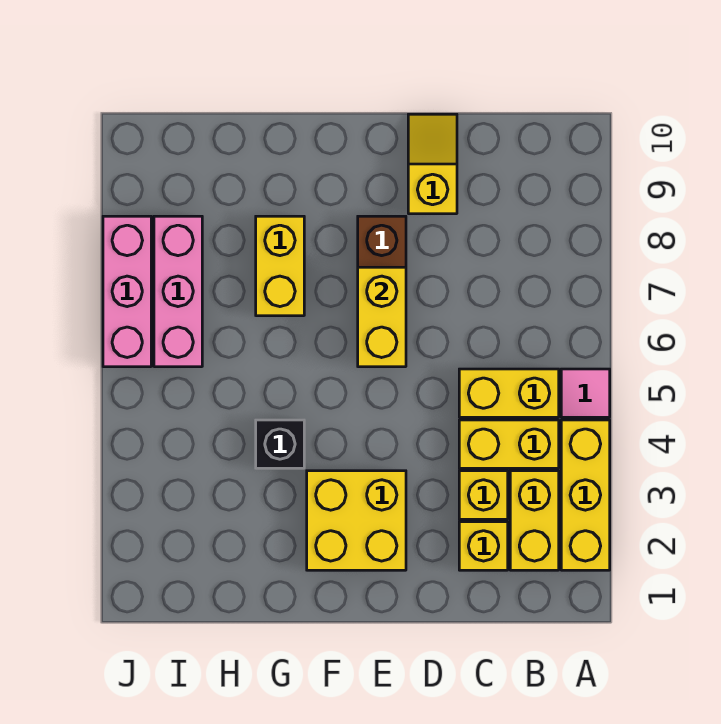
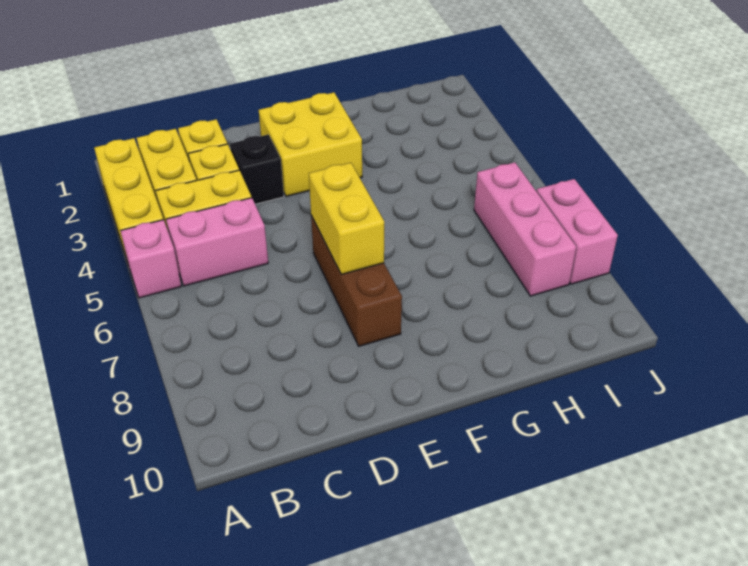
pink tile A5 level 1 -> pink brick A5 level 1
yellow brick B5:C5 level 1 -> pink brick B5:C5 level 1
yellow slope D9:D10 level 1 top 9 -> none
black brick G4 level 1 -> black brick D3 level 1
yellow brick G7:G8 level 1 -> none
pink brick J6:J8 level 1 -> pink brick J7:J8 level 1

